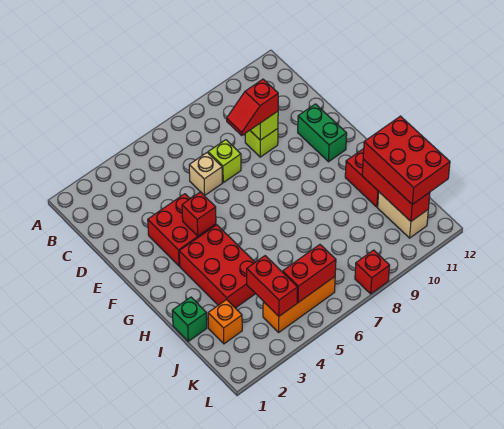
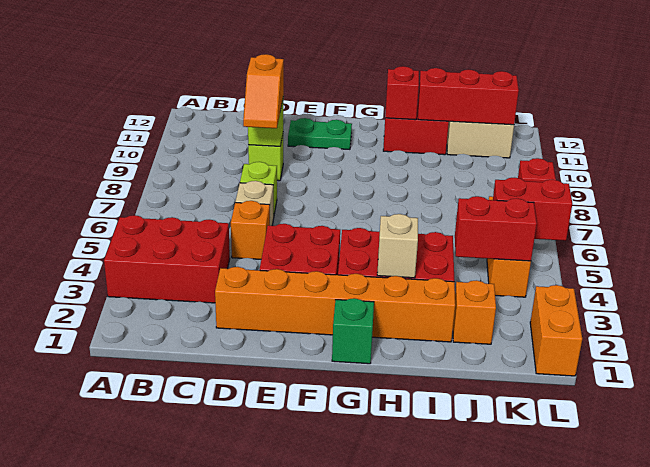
none -> orange brick D2:I2 level 1
none -> orange brick D5 level 1
red slope D8:D9 level 3 top 9 -> orange slope D8:D9 level 3 top 9
green brick E11:F11 level 1 -> green plate E11:F11 level 1
red brick F4 level 2 -> red brick H11 level 2
none -> tan brick H3 level 2
green brick I1 level 1 -> green brick G1 level 1
red brick I11:K12 level 3 -> red brick A3:C4 level 1
red brick K5:K6 level 2 -> red brick K5:L5 level 2
none -> orange brick L1:L2 level 1

